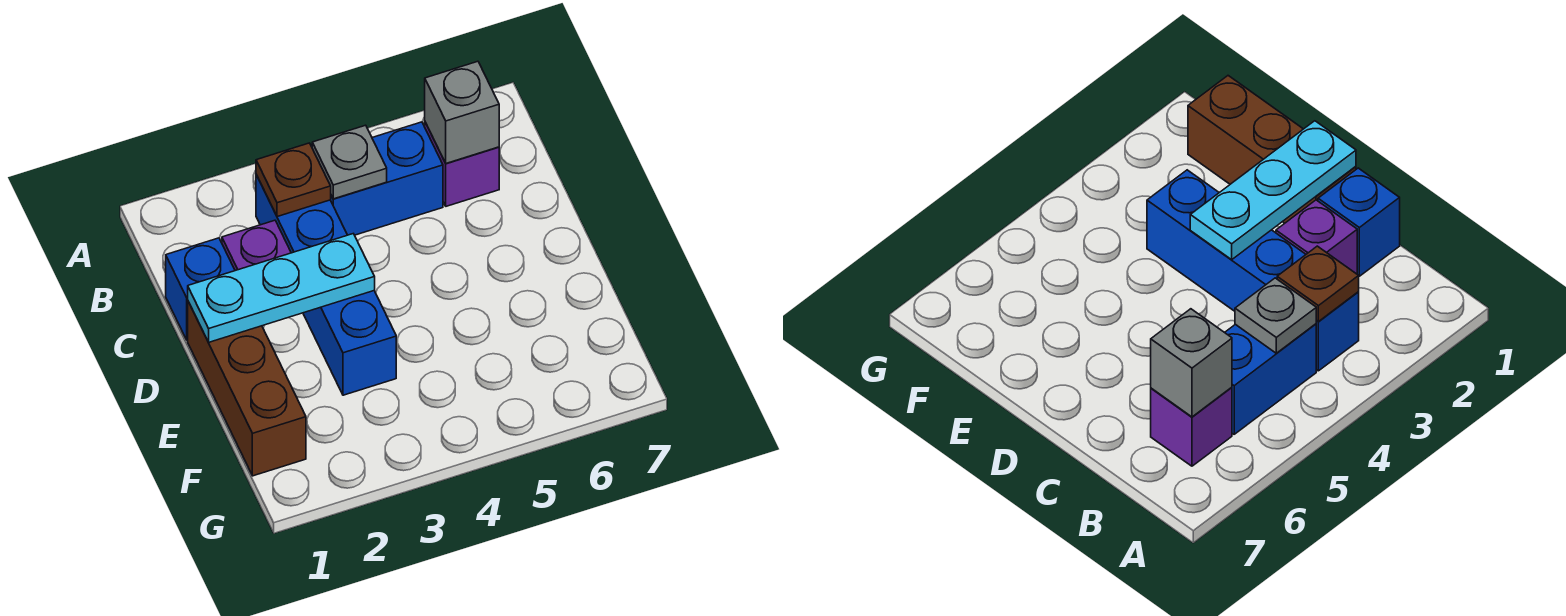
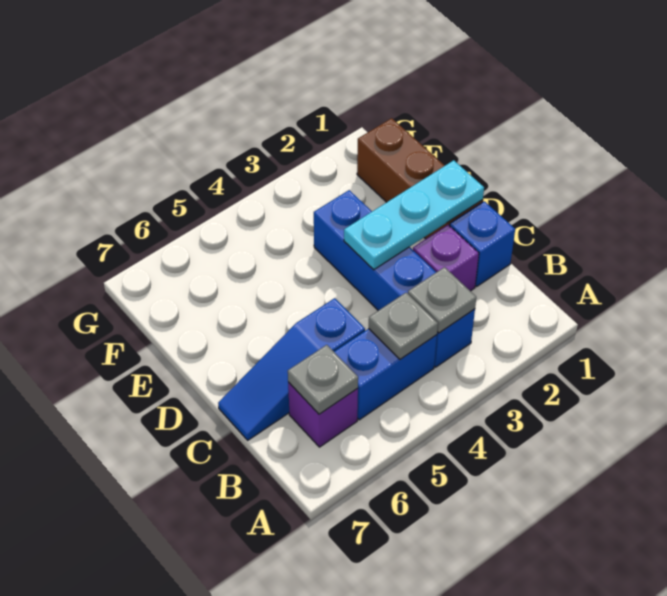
brown plate B3 level 2 -> grey plate B3 level 2
grey brick B6 level 2 -> grey plate B6 level 2
none -> blue slope C5:C7 level 1 top 5

